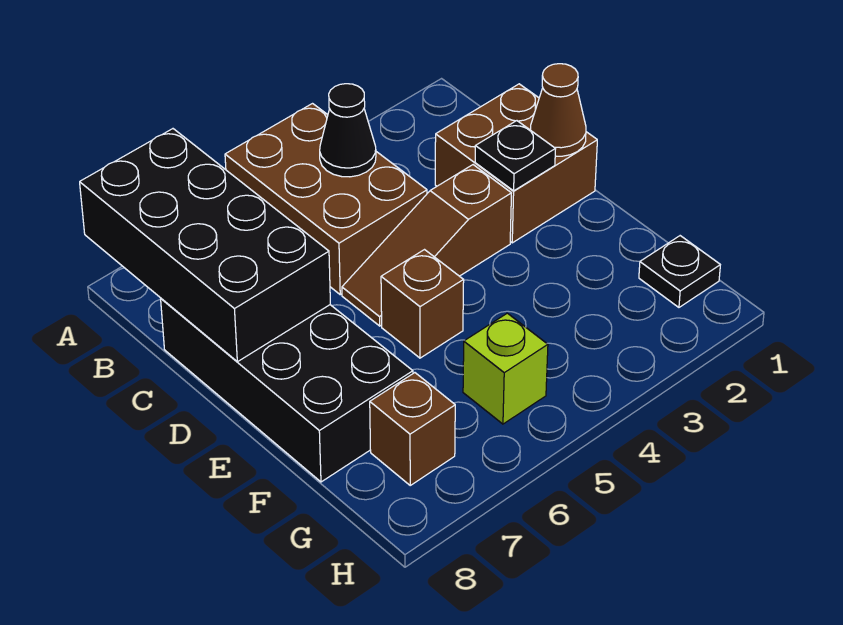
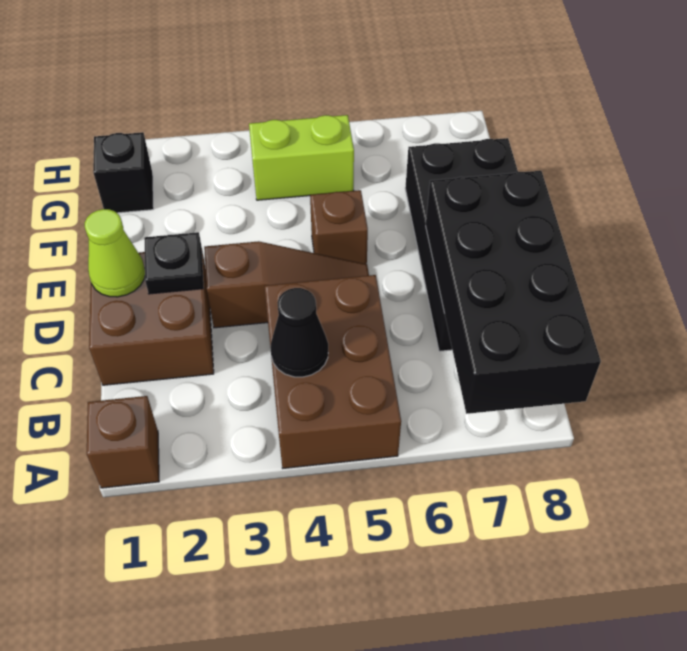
brown cone D1 level 2 -> lime cone D1 level 2
black plate G1 level 1 -> black brick G1 level 1
lime brick G5 level 1 -> lime brick G4:G5 level 1
brown brick G7 level 1 -> brown brick A1 level 1

